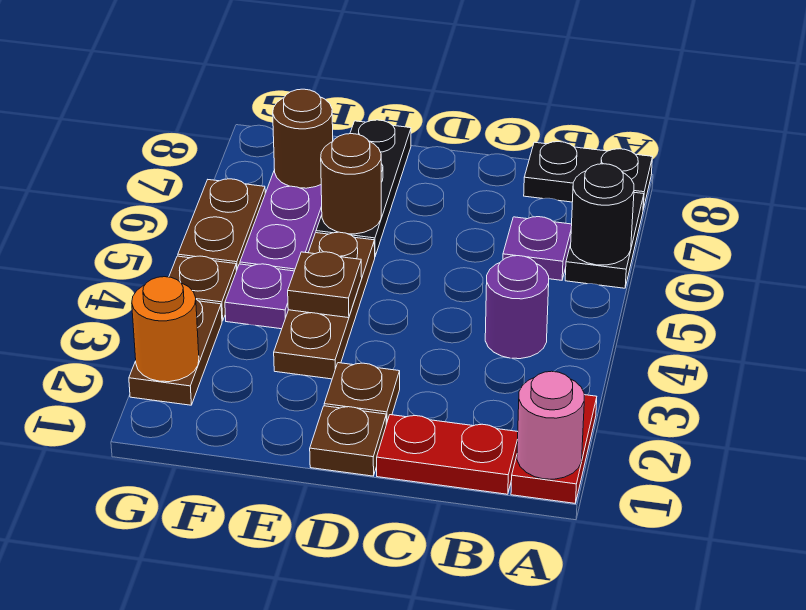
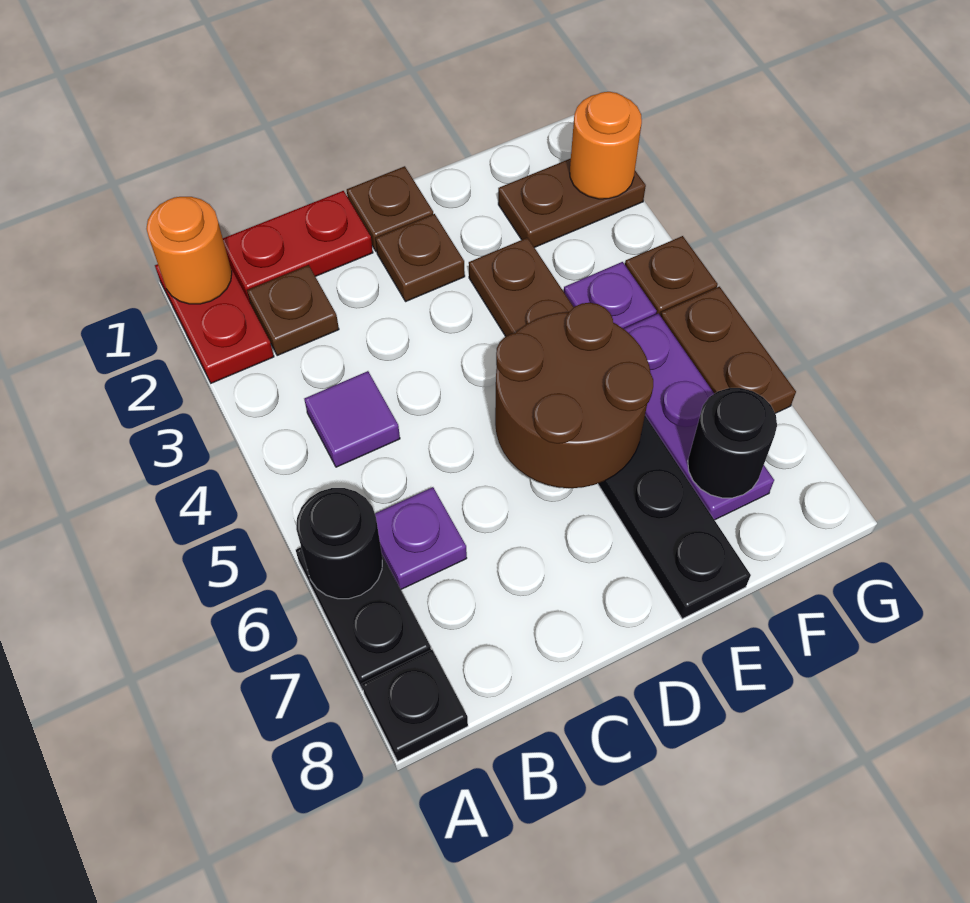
pink round brick A1 level 2 -> orange round brick A1 level 2
black plate A8:B8 level 1 -> black plate A8 level 1
purple round brick B4 level 1 -> purple tile B4 level 1
brown plate E4 level 2 -> brown plate B2 level 1
brown round brick E6 level 2 -> brown round brick D5:E6 level 2
brown round brick F7 level 2 -> black round brick F7 level 2
brown plate G2:G3 level 1 -> brown plate F2:G2 level 1

